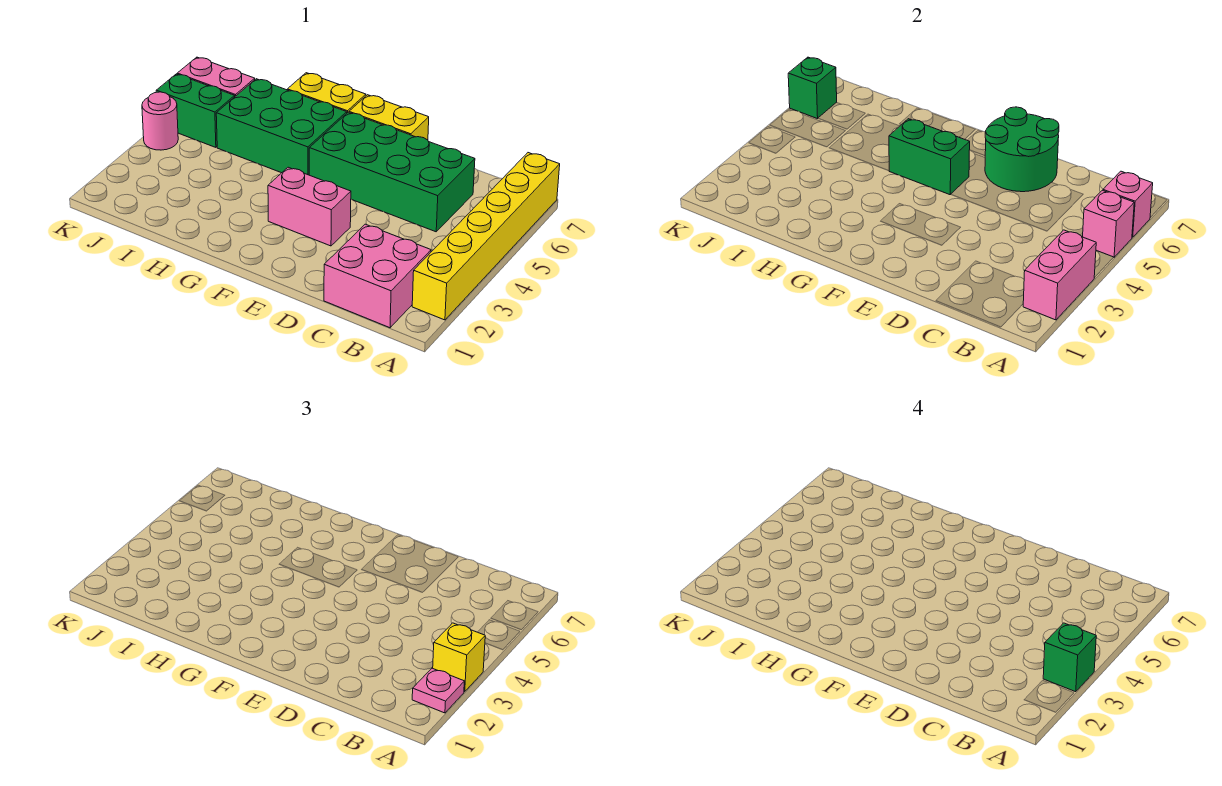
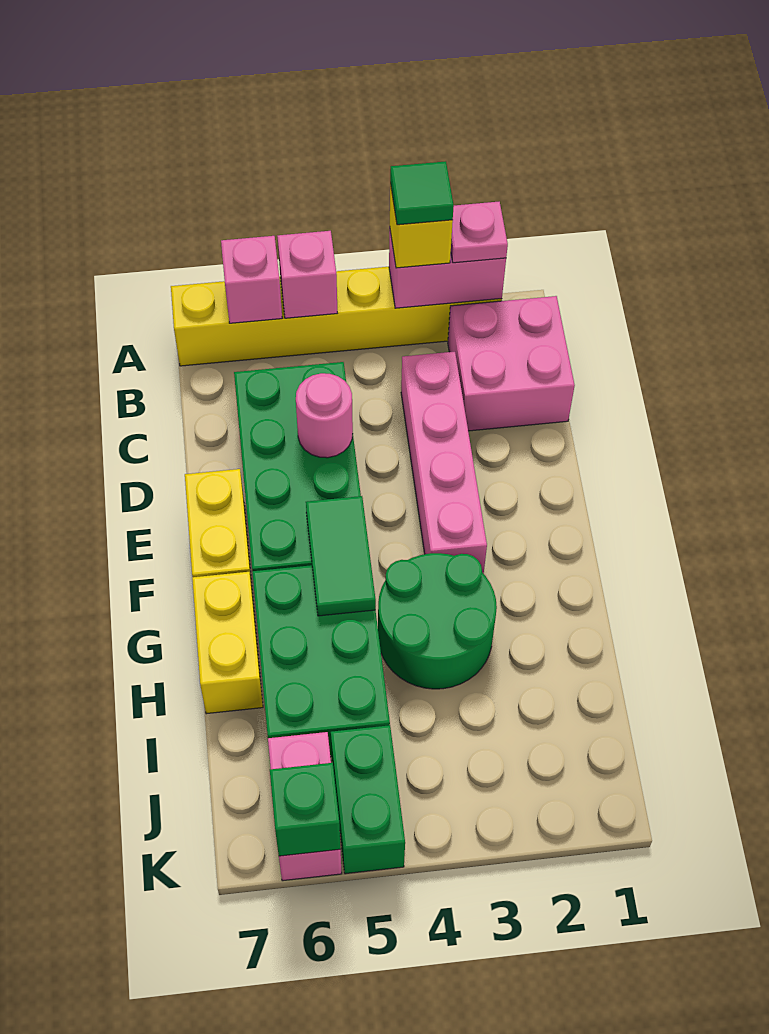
green brick A3 level 4 -> green tile A3 level 4
green round brick D6:E7 level 2 -> green round brick G3:H4 level 1
pink brick E3:F3 level 1 -> pink brick C3:F3 level 1
green brick F5:G5 level 2 -> green tile F5:G5 level 2
pink round brick K4 level 1 -> pink round brick D5 level 2

